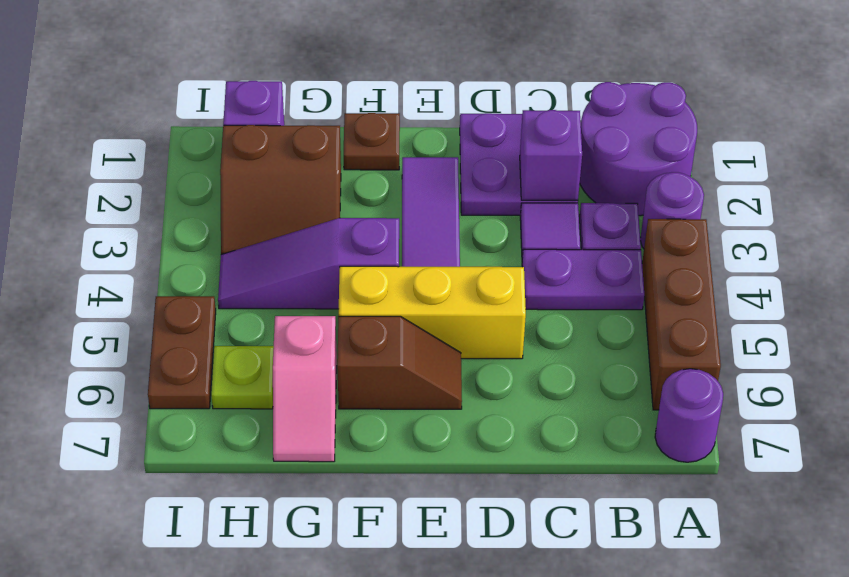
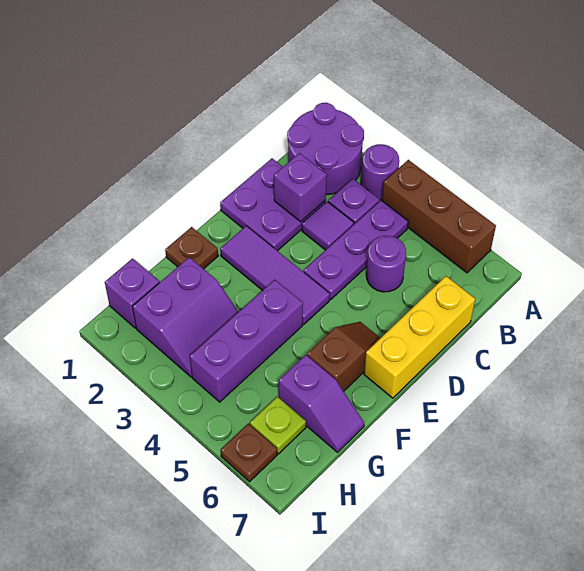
purple round brick A7 level 1 -> purple round brick C5 level 1
purple plate B4:C4 level 1 -> purple plate B4:D4 level 1
yellow brick D5:F5 level 1 -> yellow brick C7:E7 level 1
purple slope F4:H4 level 1 top F -> purple brick F4:H4 level 1
brown slope G2:H3 level 1 top 2 -> purple slope G2:H3 level 1 top 2
pink slope G6:G7 level 1 top 6 -> purple slope G6:G7 level 1 top 6
brown plate I5:I6 level 1 -> brown plate I6 level 1

